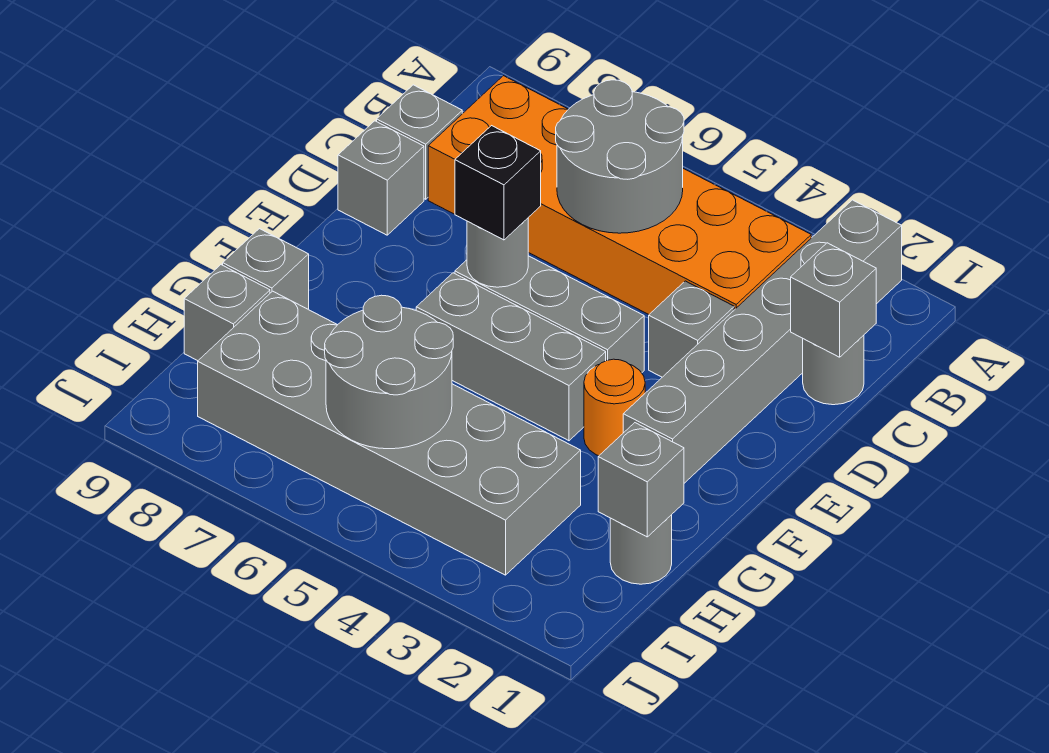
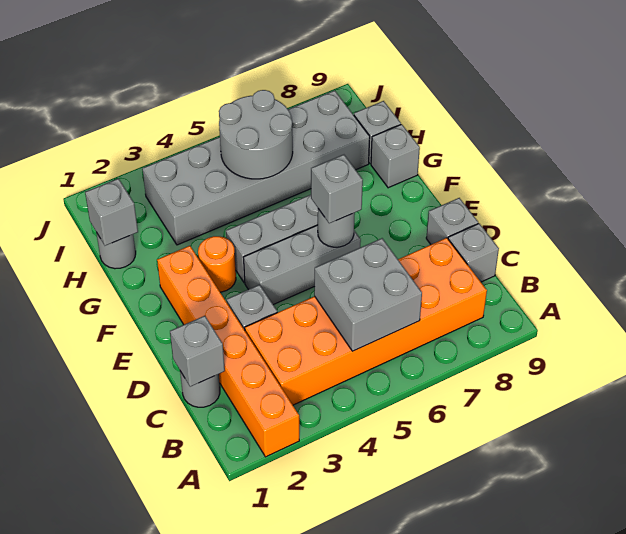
grey brick A2:F2 level 1 -> orange brick A2:F2 level 1
grey round brick B5:C6 level 2 -> grey brick B5:C6 level 2
black brick E6 level 3 -> grey brick E6 level 3

